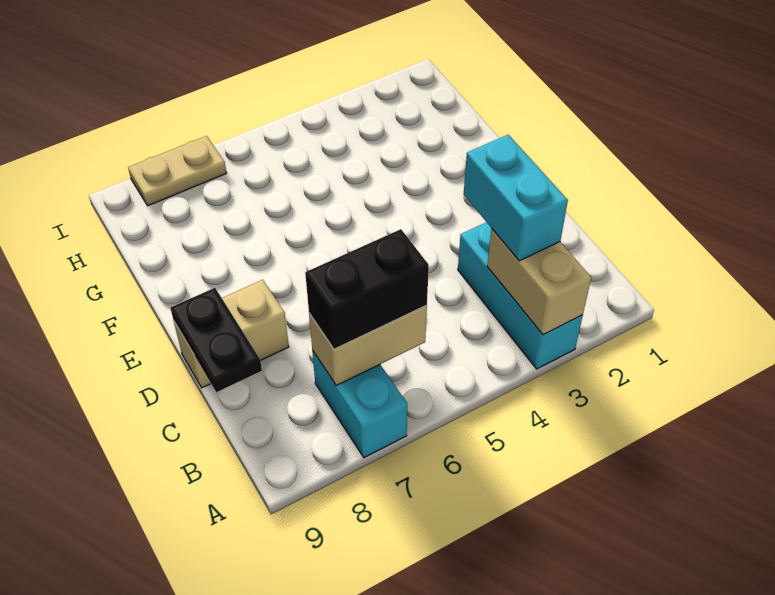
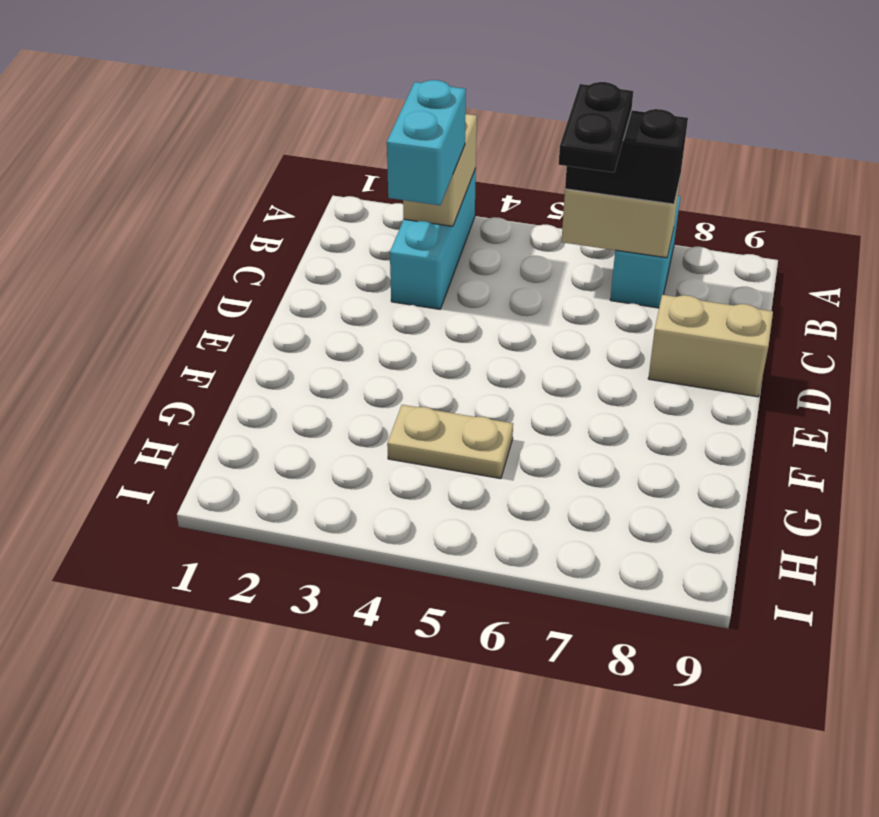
black plate C9:D9 level 2 -> black plate B6:C6 level 4
tan plate I7:I8 level 1 -> tan plate G4:G5 level 1

